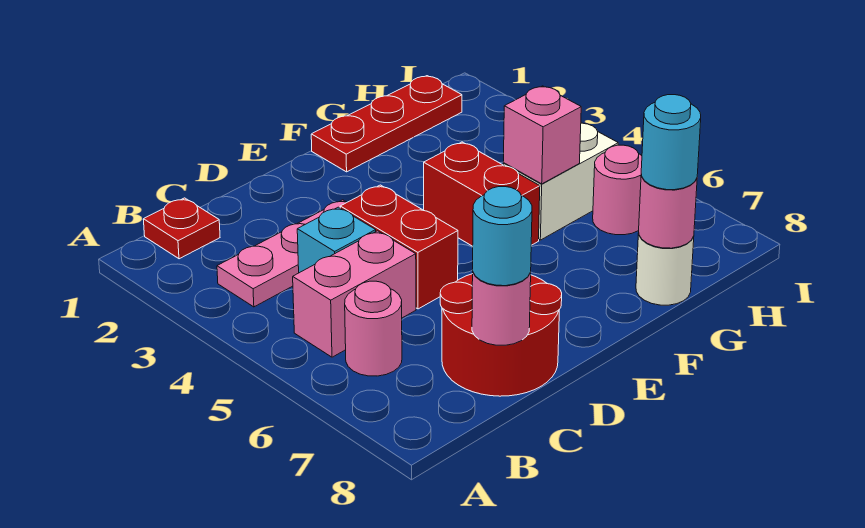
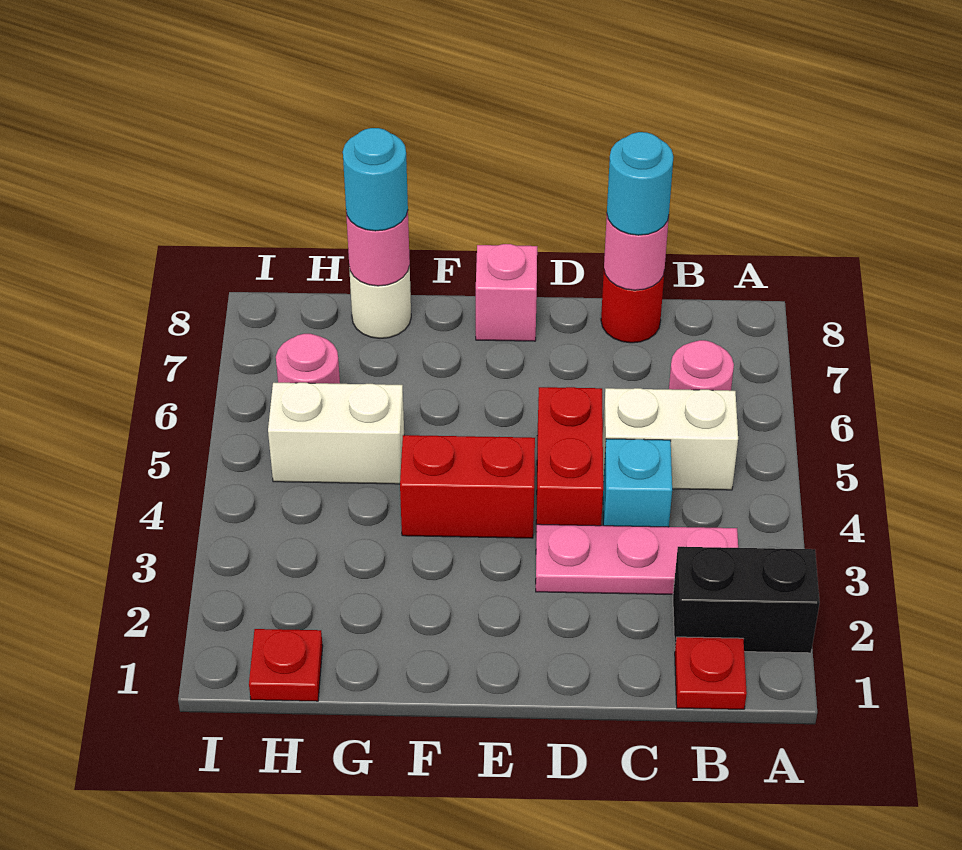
none -> black brick A2:B2 level 1
pink brick B5:C5 level 1 -> white brick B5:C5 level 1
red round brick C7:D8 level 1 -> red round brick C8 level 1
red plate F1:H1 level 1 -> red plate H1 level 1
red brick F4:F5 level 1 -> red brick E4:F4 level 1
pink brick G5 level 2 -> pink brick E8 level 1

